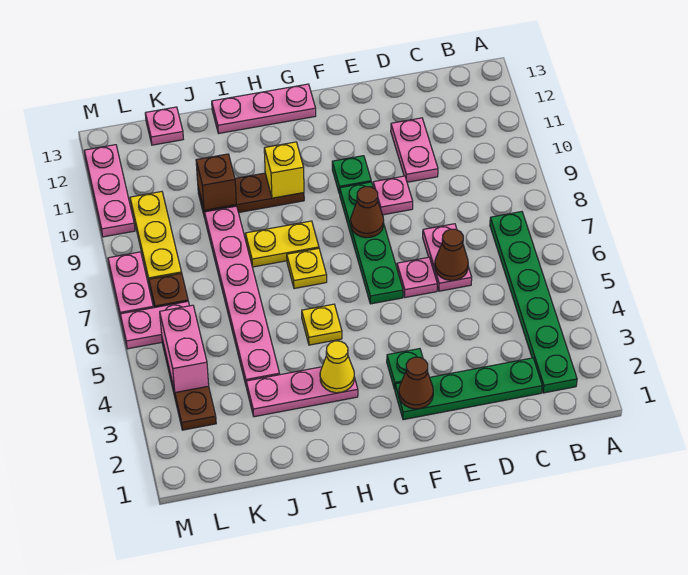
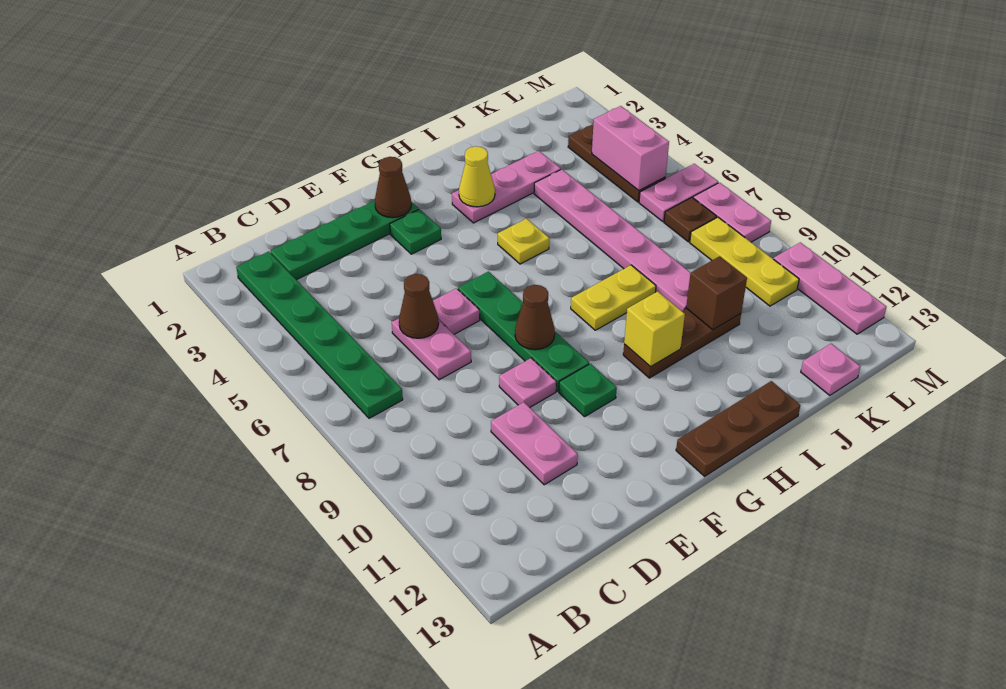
pink plate G13:I13 level 1 -> brown plate G13:I13 level 1
yellow plate H7 level 1 -> none

